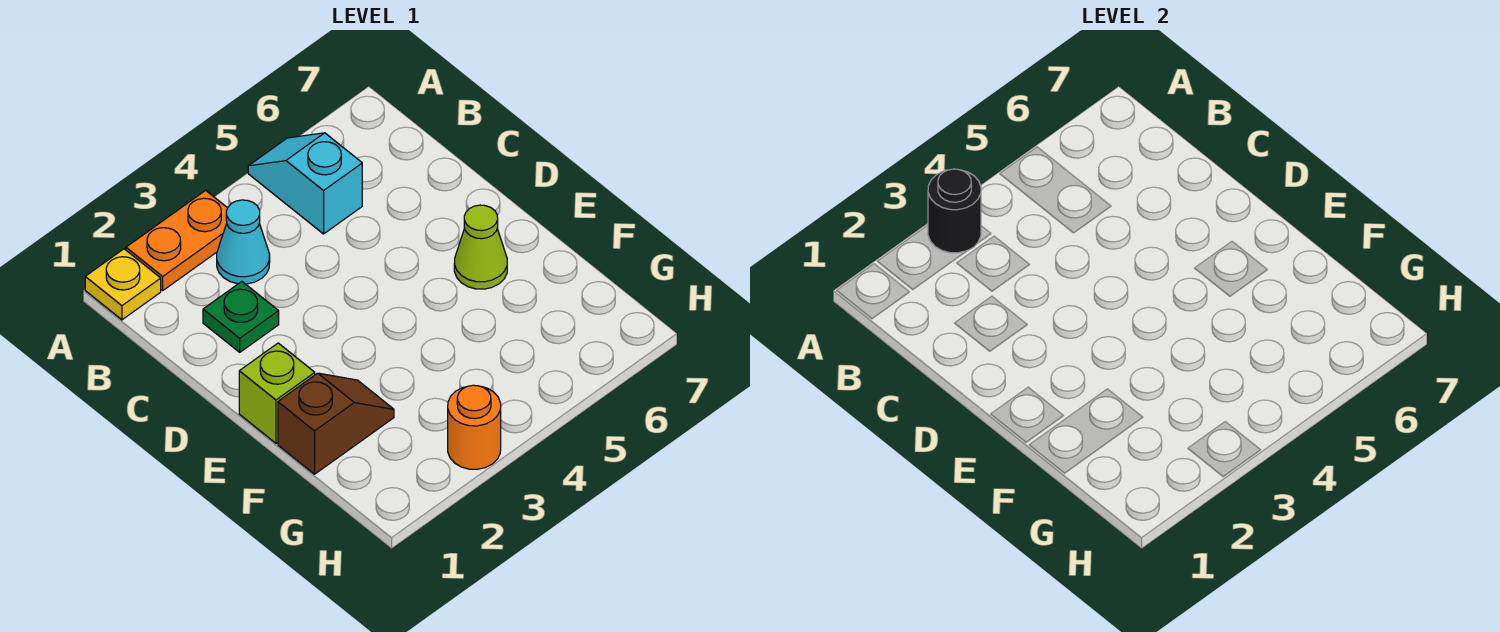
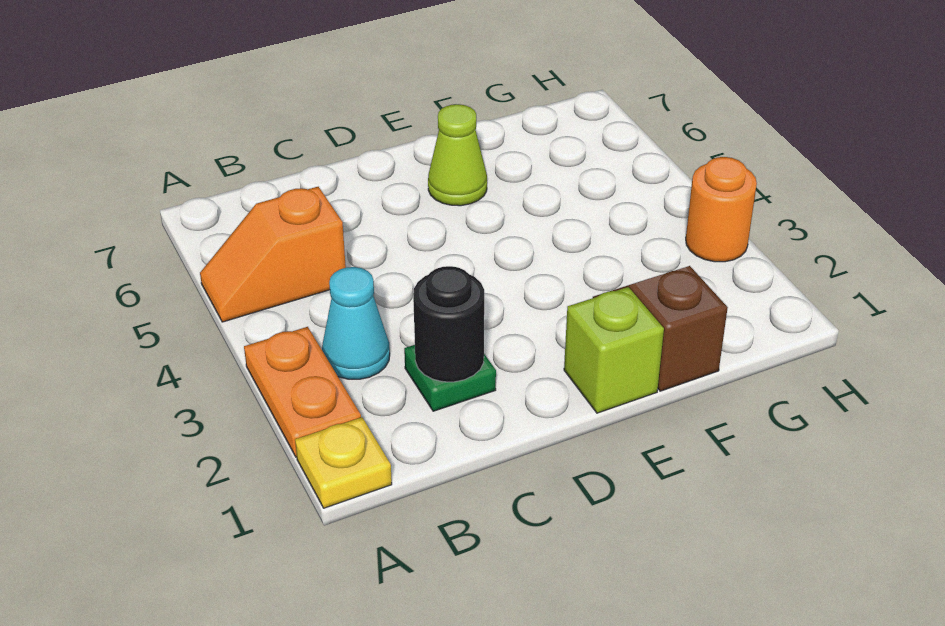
black round brick A3 level 2 -> black round brick C2 level 2
cyan slope A5:B5 level 1 top B -> orange slope A5:B5 level 1 top B

